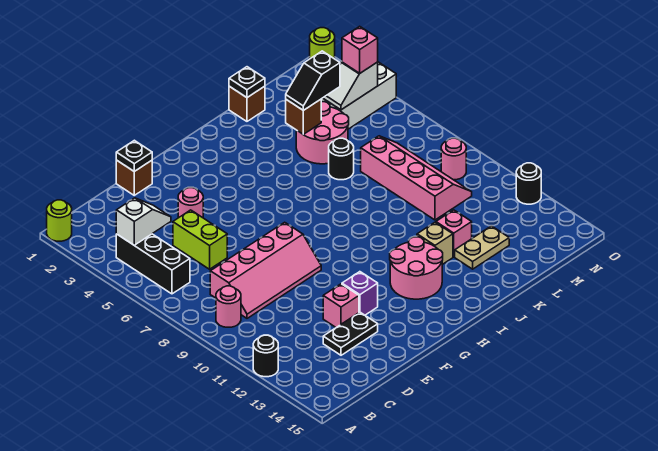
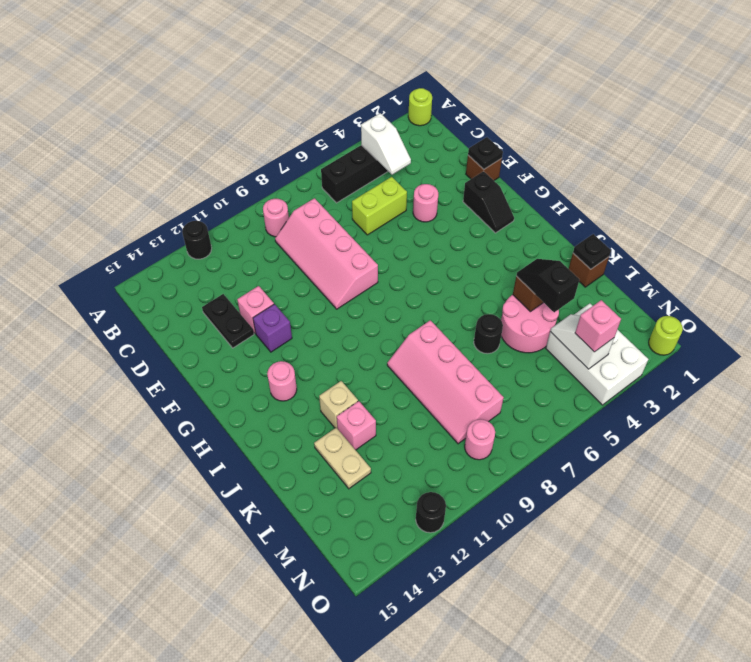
none -> black slope F2:G2 level 1 top F
pink round brick H12:I13 level 1 -> pink round brick H13 level 1
pink slope L7:M10 level 1 top L -> pink slope J8:M9 level 1 top 8

